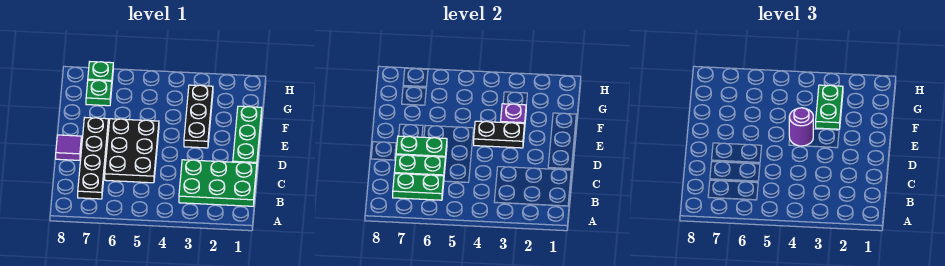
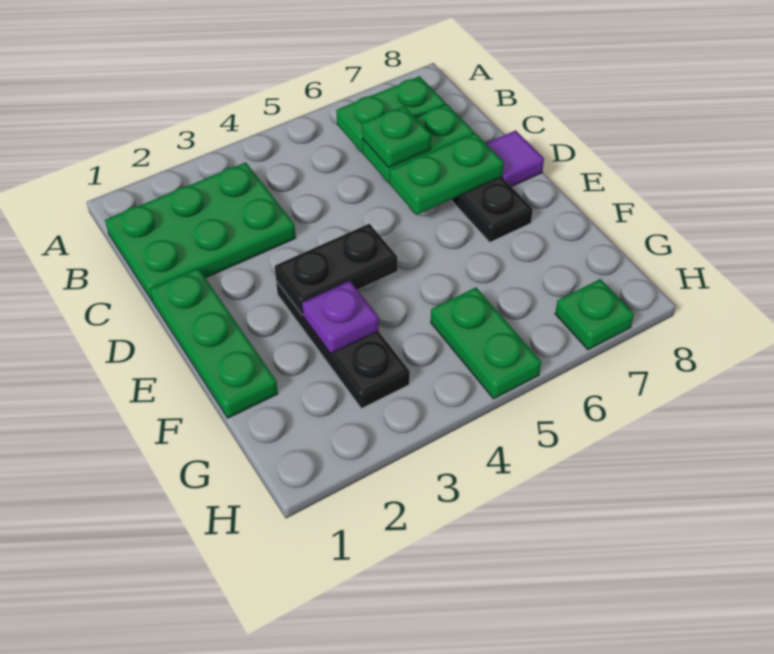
black plate C5:E6 level 1 -> none
purple round brick E4 level 3 -> none
green plate F3:G3 level 3 -> green plate G5:H5 level 1
green plate G7 level 1 -> green plate C6 level 3

